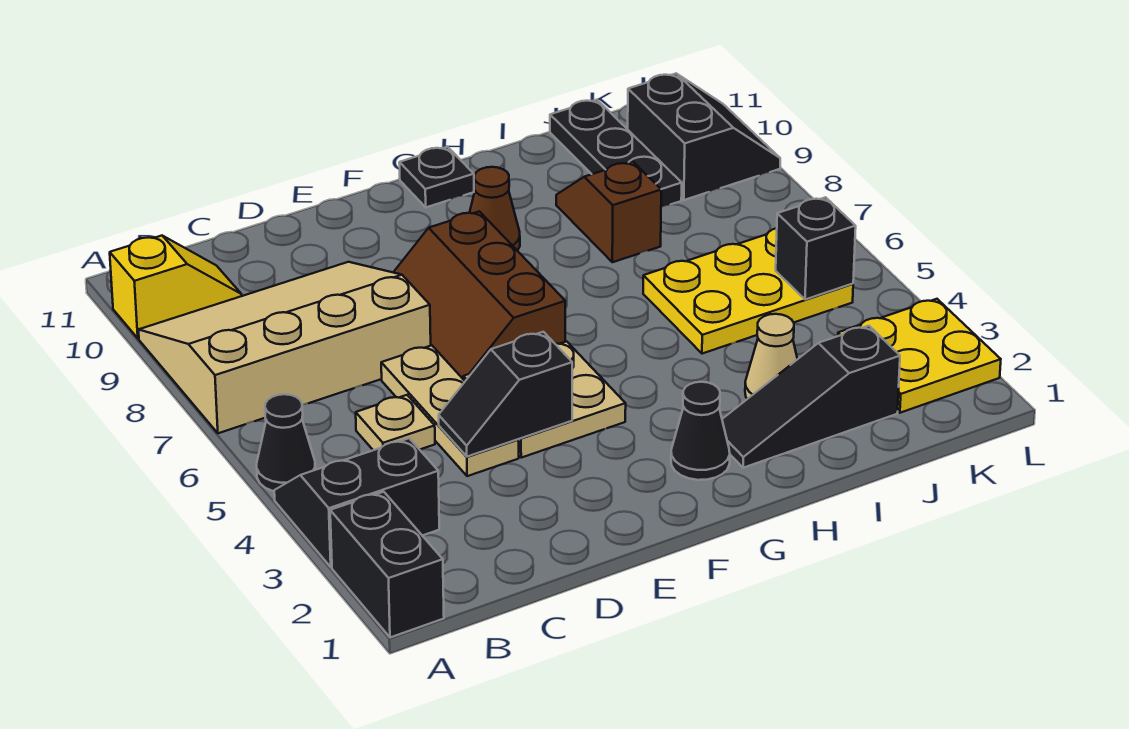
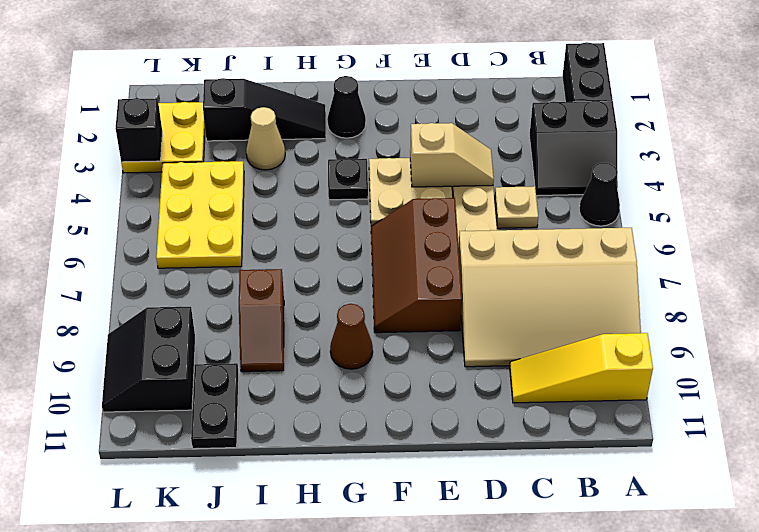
yellow slope A10:B10 level 1 top A -> yellow slope A10:C10 level 1 top A
black slope D4:E4 level 2 top E -> tan slope D4:E4 level 2 top E
brown slope E6:F8 level 1 top F -> brown slope E6:F8 level 1 top E
black plate G11 level 1 -> black plate G4 level 1
yellow plate I5:K6 level 1 -> yellow plate J4:K6 level 1
black plate J9:J11 level 1 -> black plate J10:J11 level 1
black brick K5 level 2 -> black brick L3 level 2

